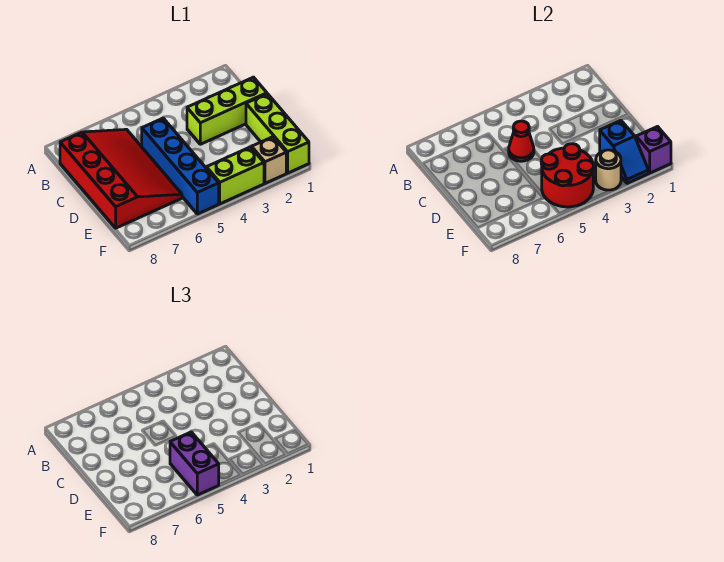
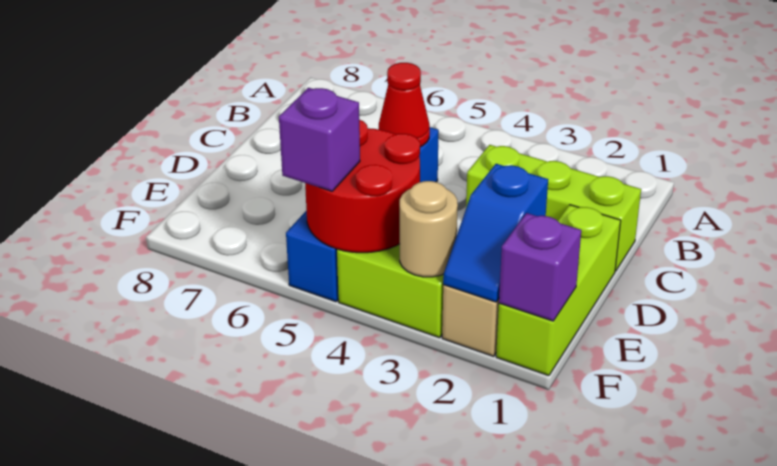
red slope B6:E8 level 1 top 8 -> none
purple brick E5:F5 level 3 -> purple brick F5 level 3

